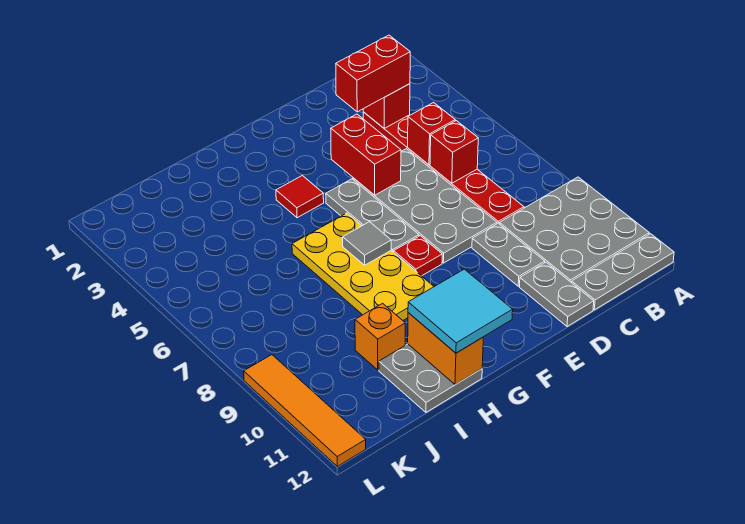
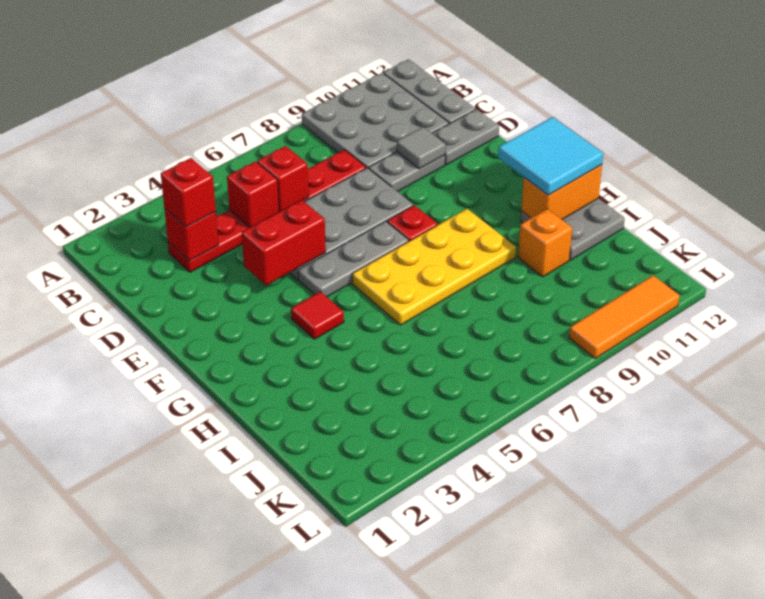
red brick C3:D3 level 3 -> red brick C3 level 3
grey tile G7 level 2 -> grey tile D10 level 2
orange tile L9:L12 level 1 -> orange tile L9:L11 level 1

